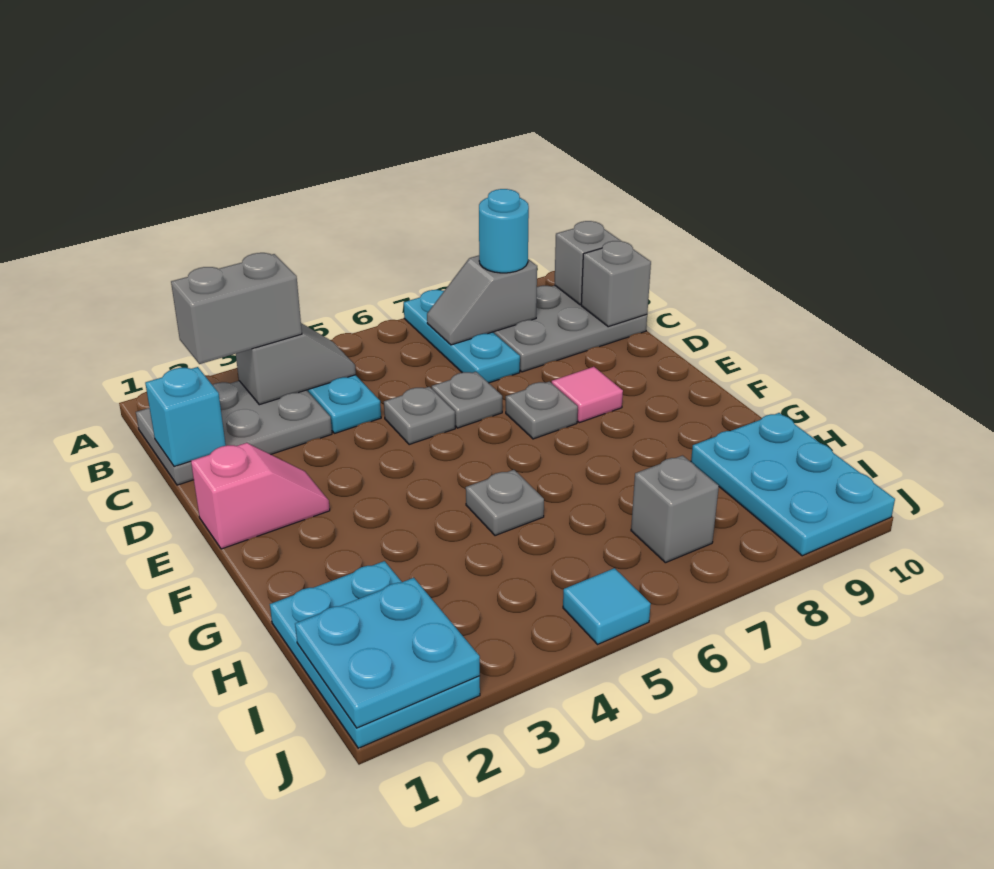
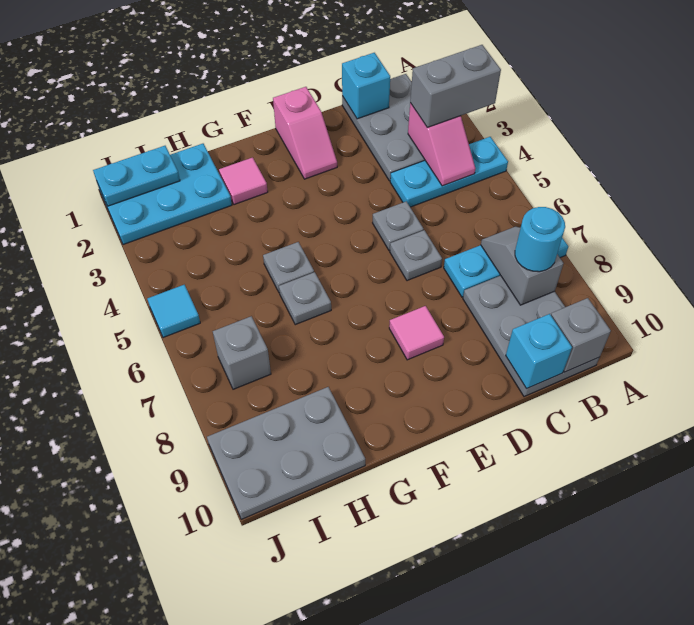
grey brick B2:B3 level 3 -> grey brick A3:B3 level 3
grey slope B3:B4 level 2 top 3 -> pink slope B3:B4 level 2 top 3
grey brick C10 level 2 -> cyan brick C10 level 2
grey plate E7 level 1 -> grey plate G6 level 1
none -> pink tile G2 level 1
cyan plate H9:J10 level 1 -> grey plate H9:J10 level 1
cyan plate I1:J2 level 2 -> cyan plate I1:J1 level 2

